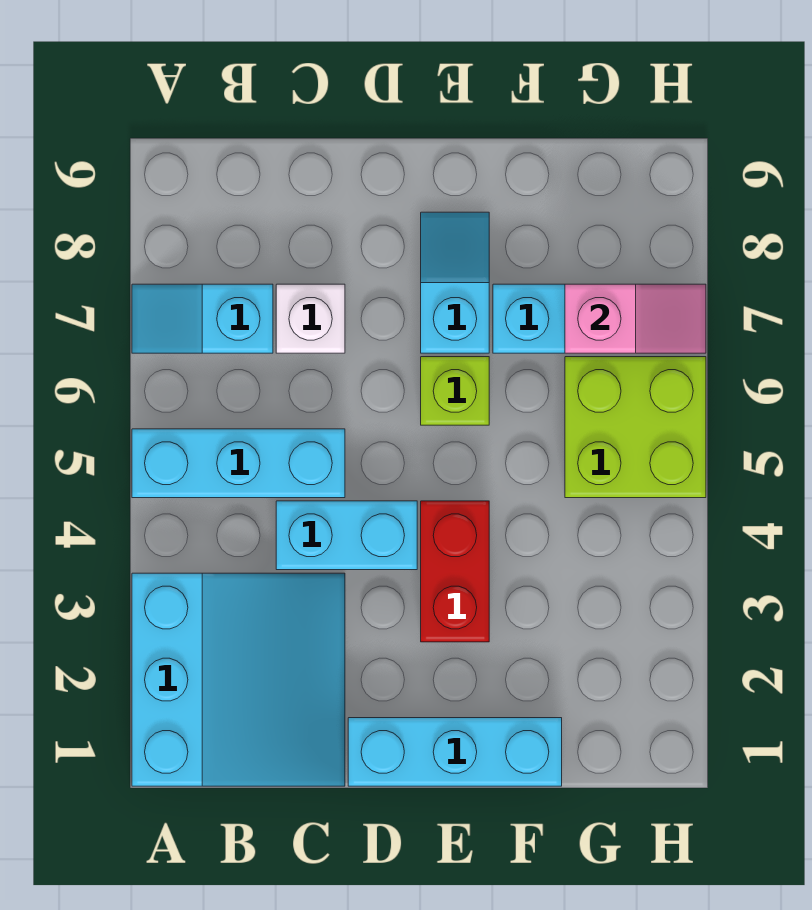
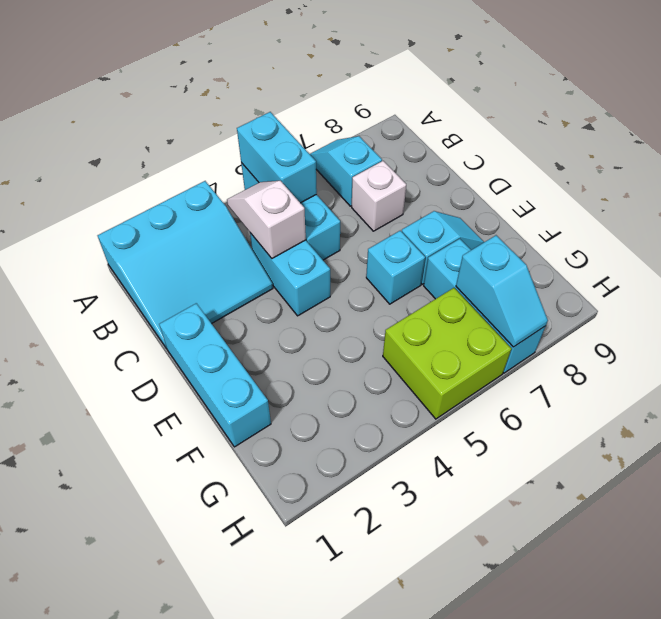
none -> cyan brick A5:B5 level 2
none -> white slope B4:C4 level 2 top C
red brick E3:E4 level 1 -> none
lime brick E6 level 1 -> cyan brick E6 level 1
pink slope G7:H7 level 2 top G -> cyan slope G7:H7 level 2 top G

